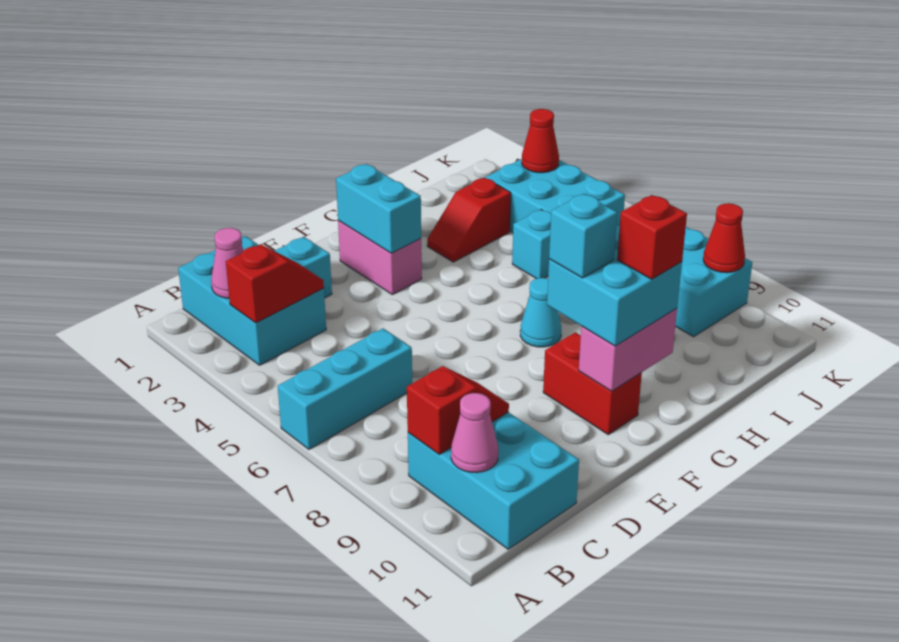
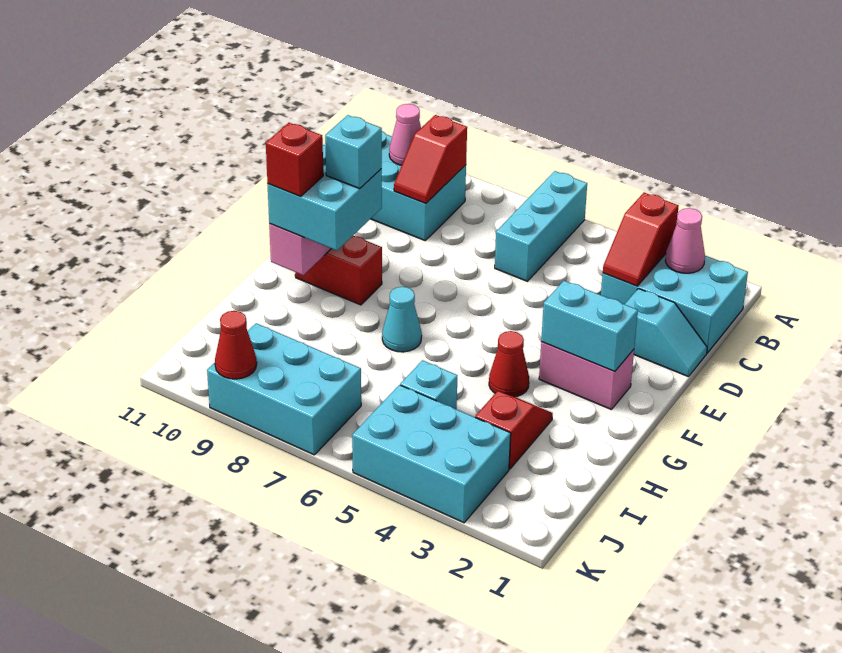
red cone K3 level 2 -> red cone G4 level 1

